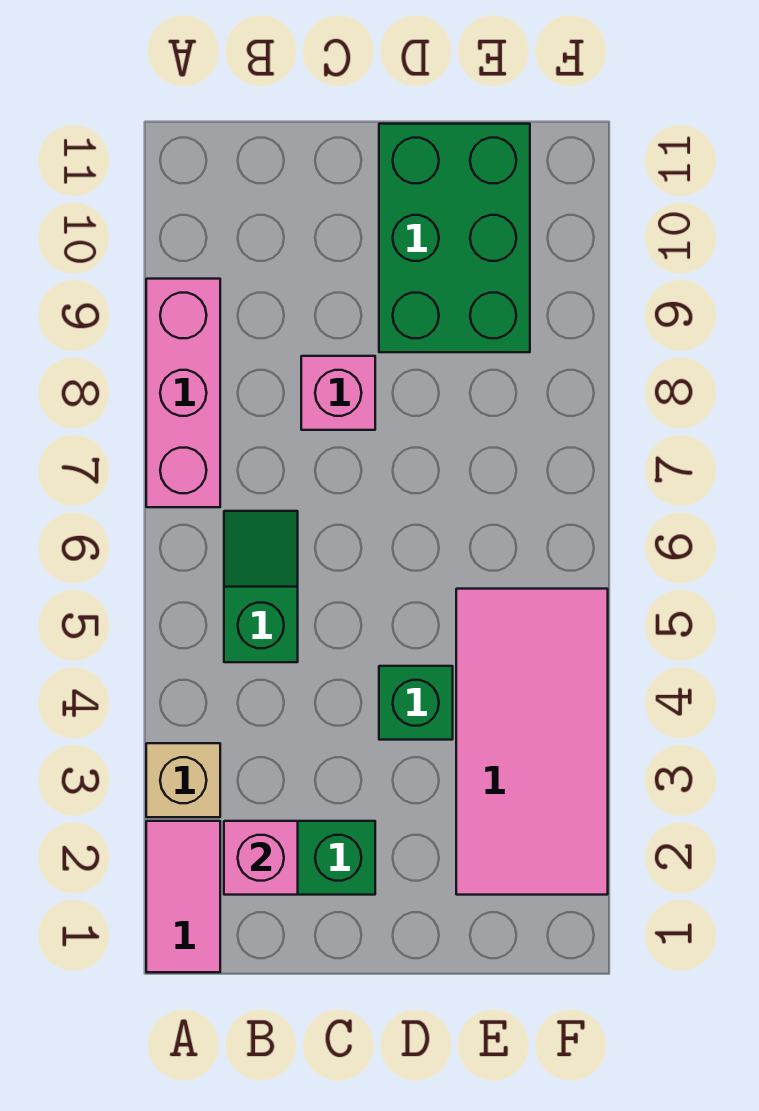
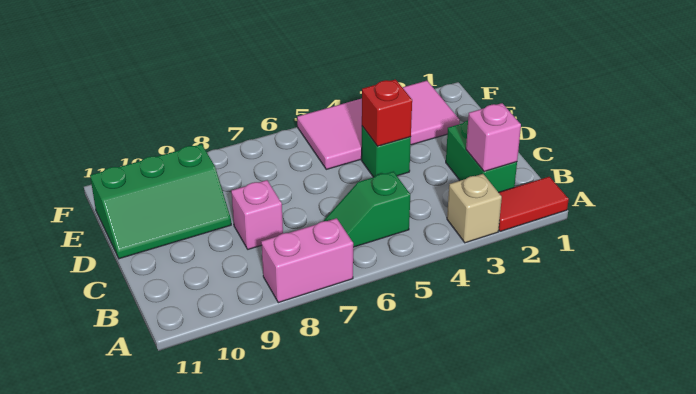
pink tile A1:A2 level 1 -> red tile A1:A2 level 1
pink brick A7:A9 level 1 -> pink brick A7:A8 level 1
none -> red brick D4 level 2
green brick D9:E11 level 1 -> green slope D9:E11 level 1 top E

